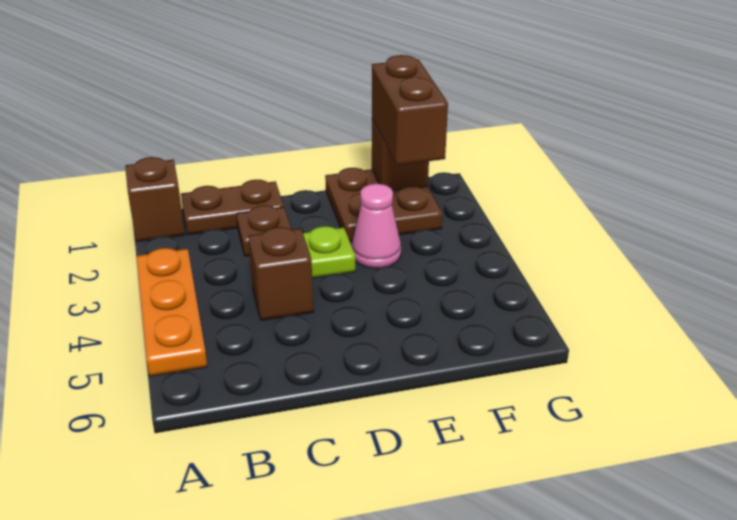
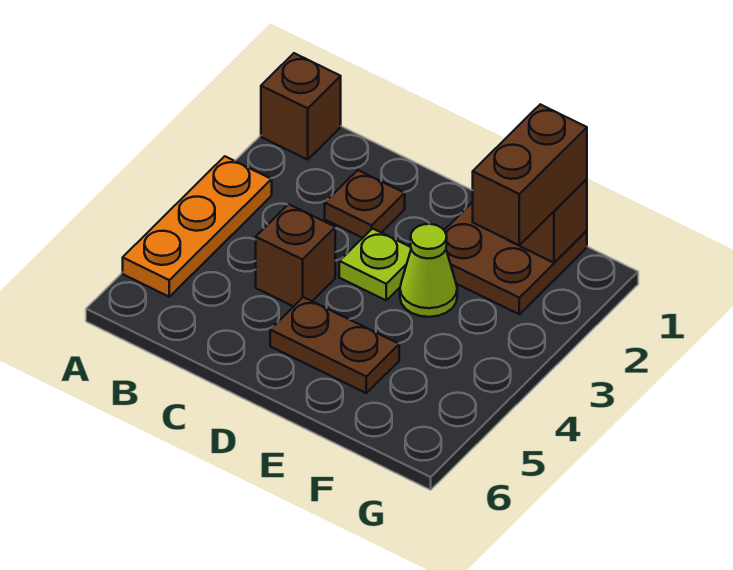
brown plate B1:C1 level 1 -> brown plate D5:E5 level 1
pink cone E3 level 1 -> lime cone E3 level 1

